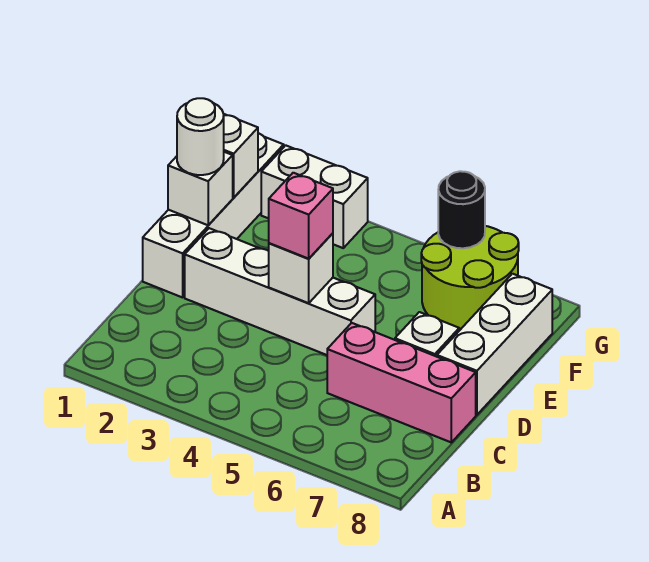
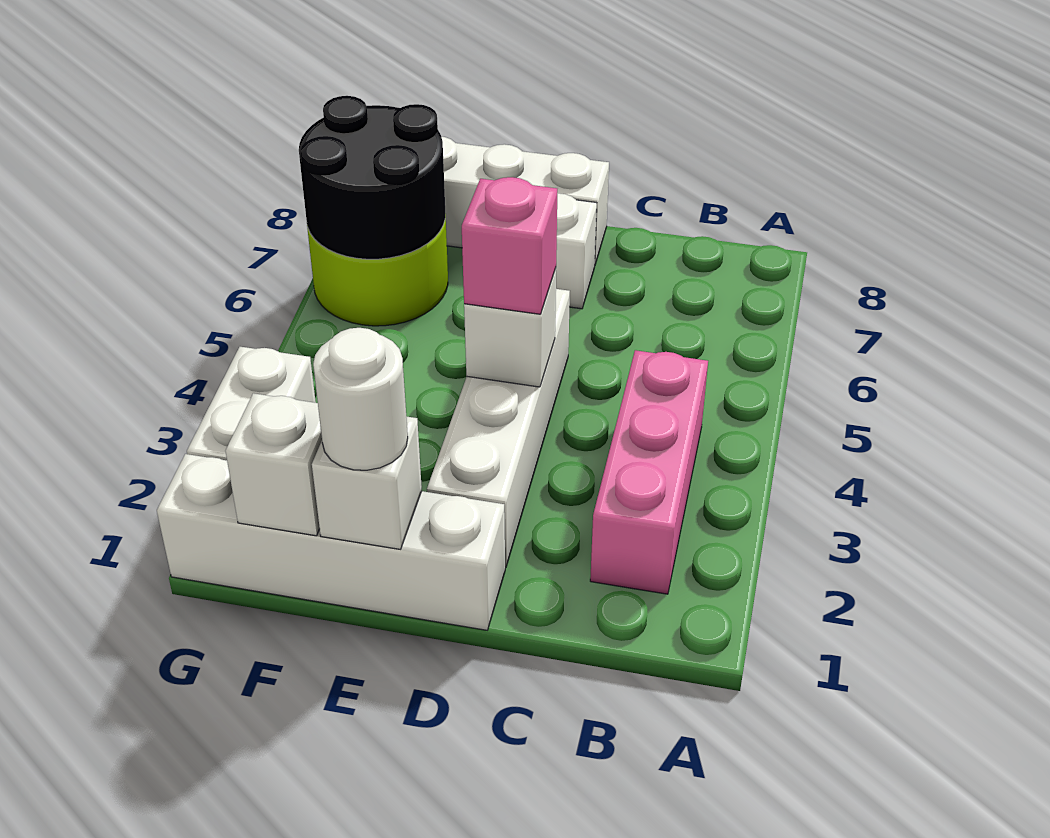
pink brick C6:C8 level 1 -> pink brick B2:B4 level 1
black round brick G6 level 2 -> black round brick F6:G7 level 2

